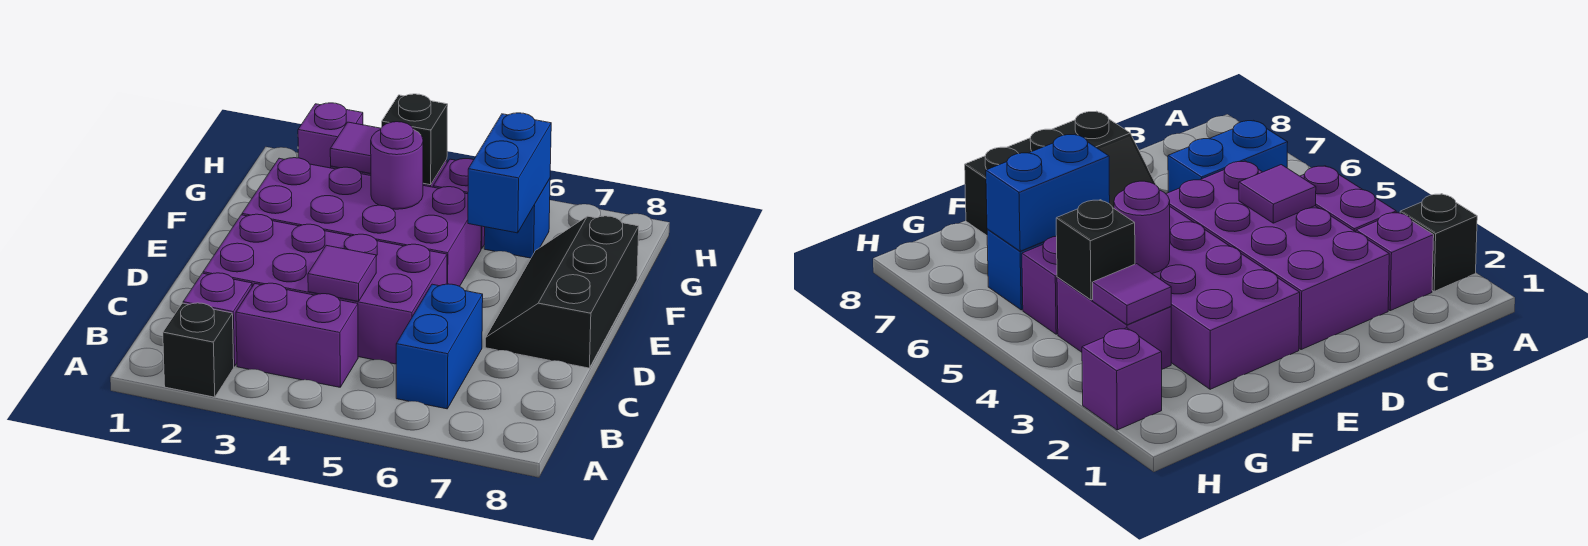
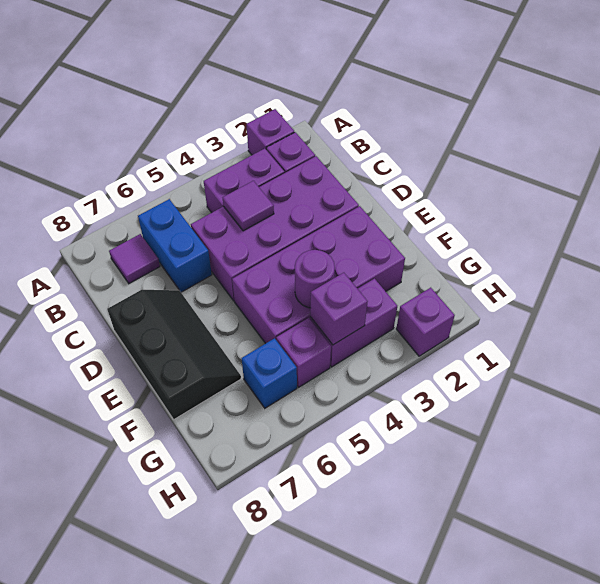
black brick A2 level 1 -> purple brick A2 level 1
blue brick F6:G6 level 2 -> none
purple tile G3 level 2 -> purple tile B7 level 1
black brick G4 level 2 -> purple brick G4 level 2

